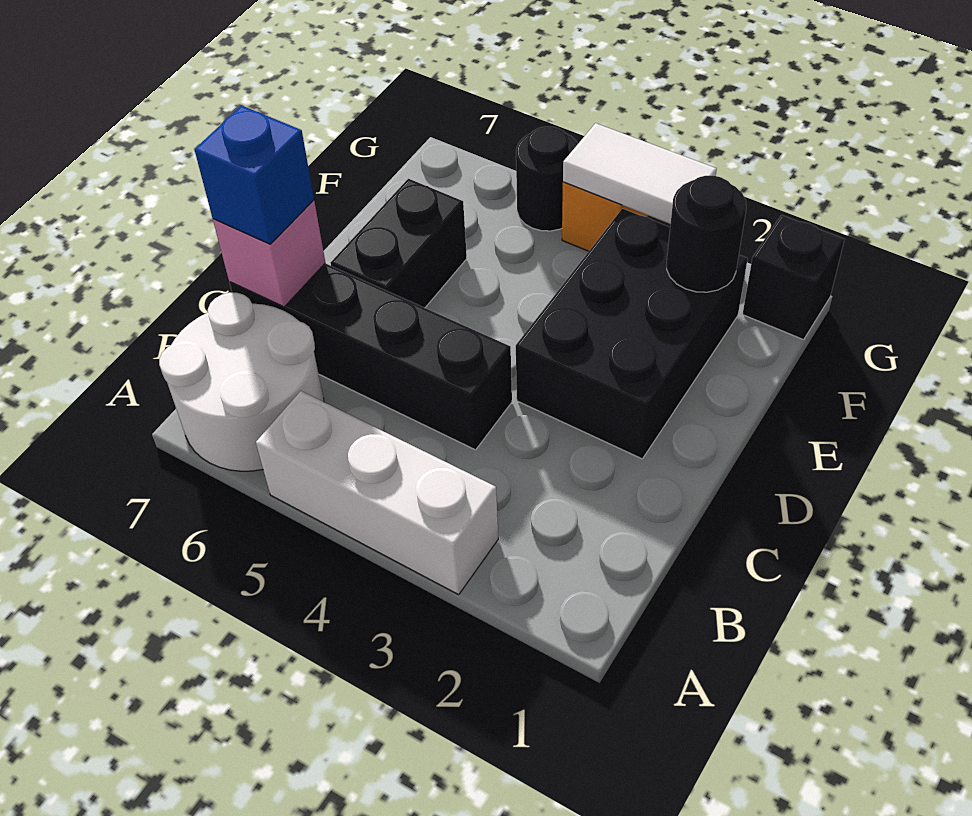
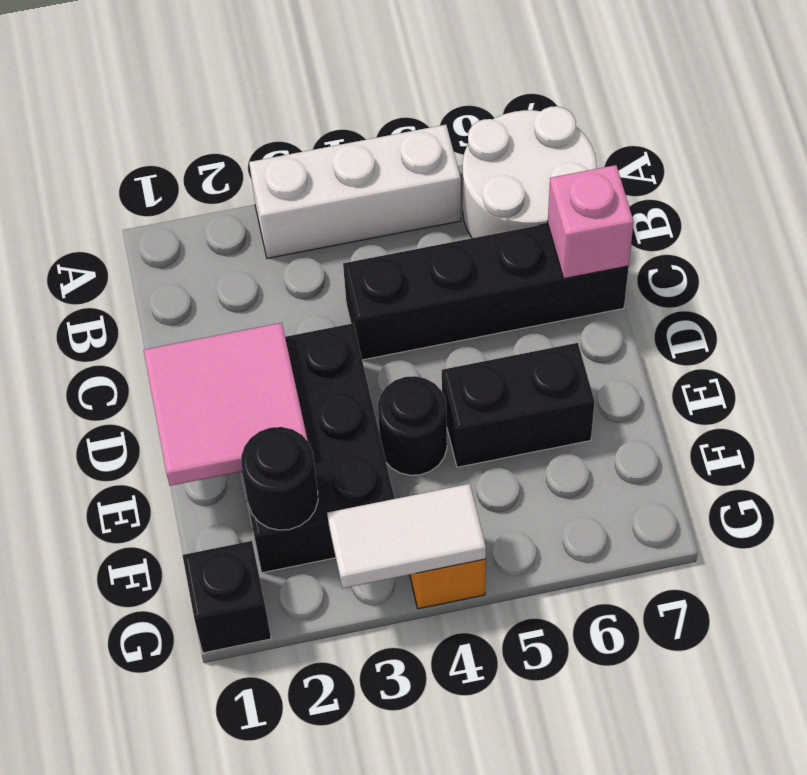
blue brick C7 level 3 -> none
none -> pink tile D1:E2 level 2
black brick D6:E6 level 1 -> black brick E5:E6 level 1
black round brick G5 level 1 -> black round brick E4 level 1

